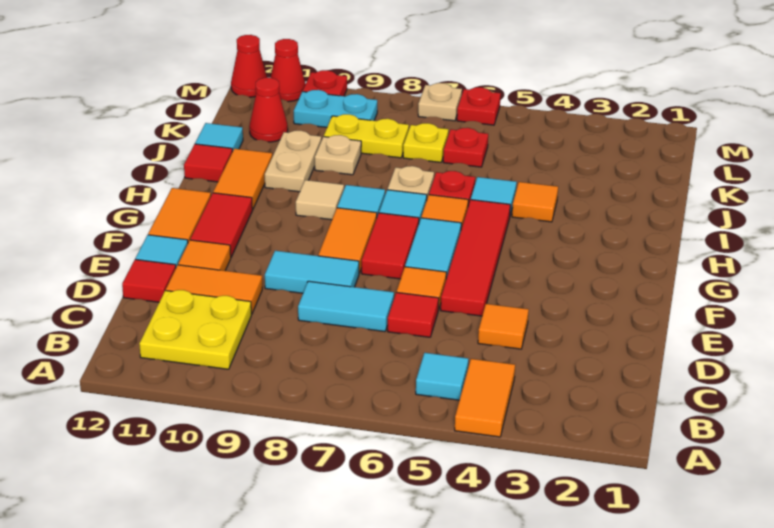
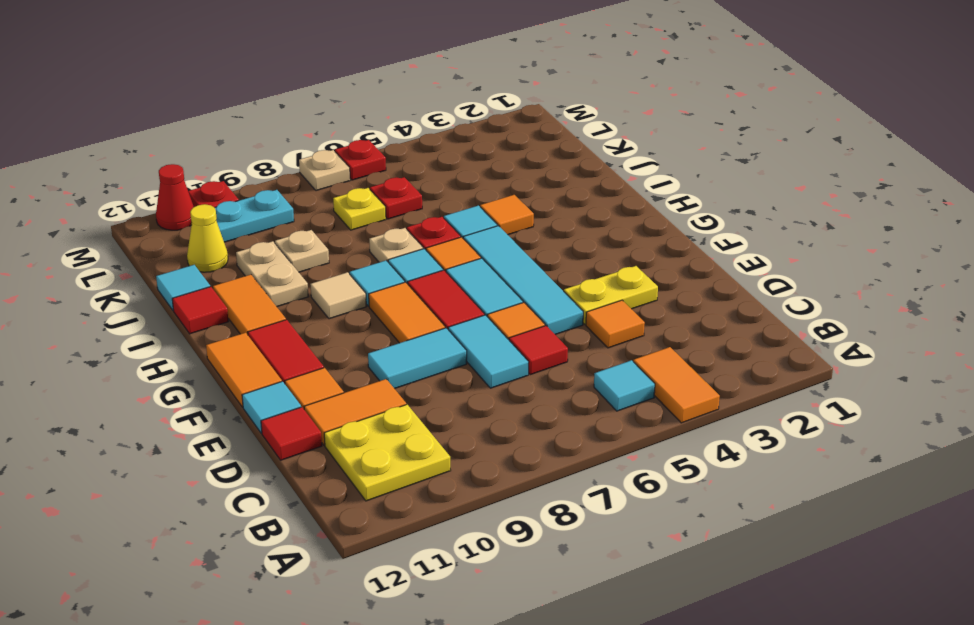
cyan tile D7:D8 level 1 -> cyan tile D7:E7 level 1
red tile E5:H5 level 1 -> cyan tile E5:H5 level 1
yellow plate K8:K9 level 1 -> yellow plate E3:E4 level 1
red cone K11 level 1 -> yellow cone K11 level 1
red cone M12 level 1 -> none

